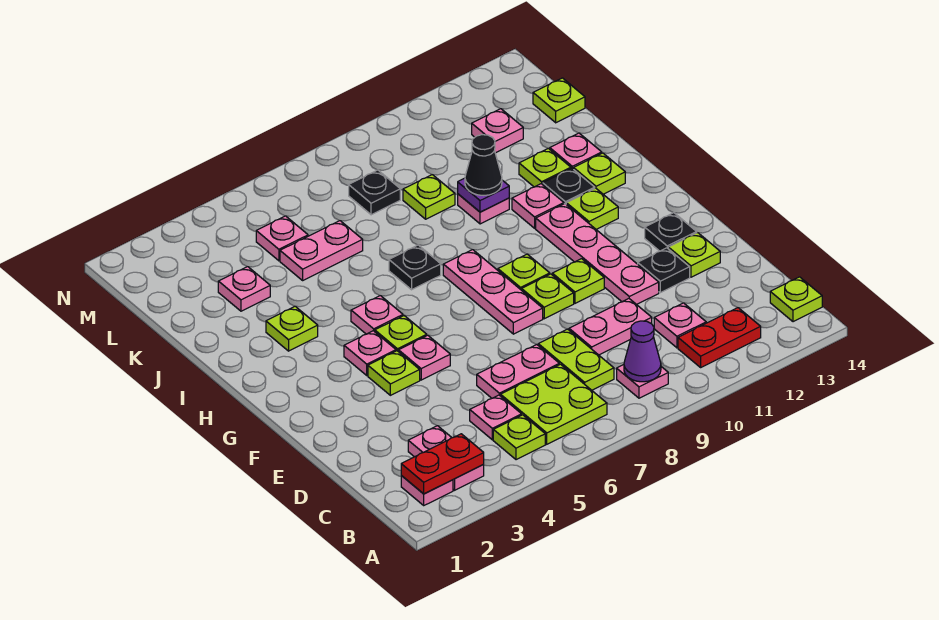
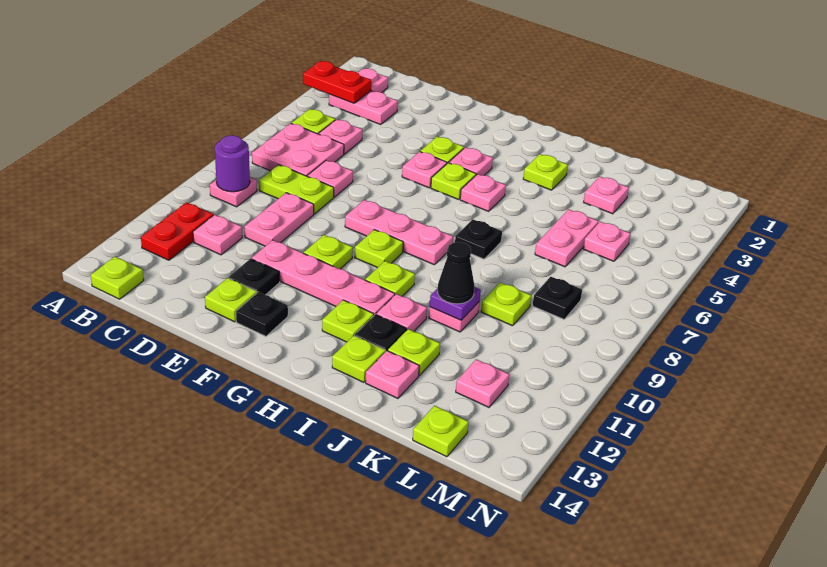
red plate B2:B3 level 2 -> red plate A3:B3 level 2
lime plate B6:C7 level 1 -> pink plate B6:C7 level 1
purple cone B9 level 2 -> purple round brick B9 level 2
pink plate D6:D7 level 1 -> pink plate D7 level 1
lime plate F9 level 1 -> lime plate H10 level 1

